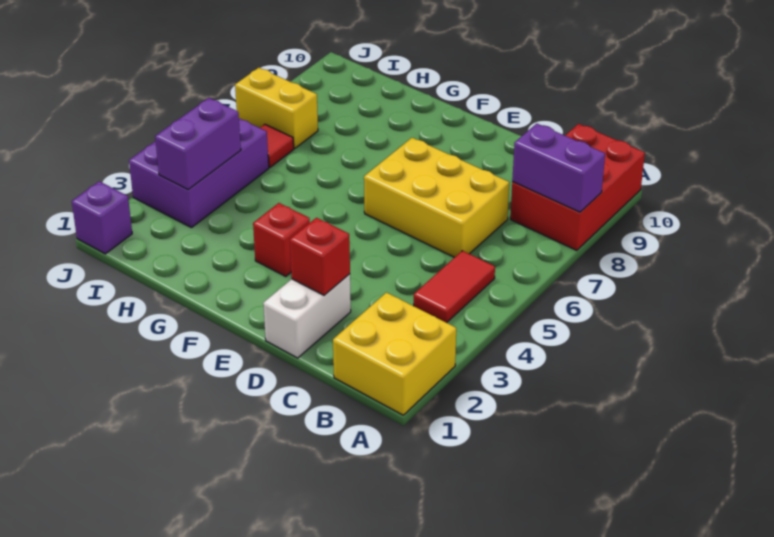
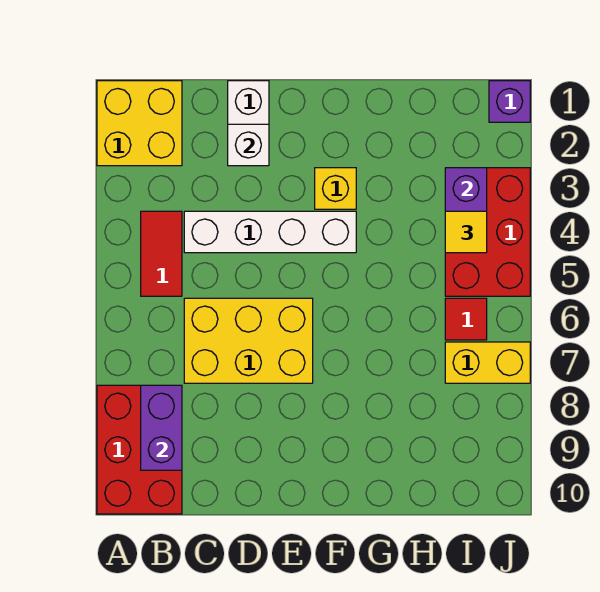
purple brick A8:B8 level 2 -> purple brick B8:B9 level 2
none -> white brick C4:F4 level 1
red brick D2 level 2 -> white brick D2 level 2
red brick F3 level 1 -> yellow brick F3 level 1
purple brick I3:J5 level 1 -> red brick I3:J5 level 1
none -> yellow tile I4 level 3

